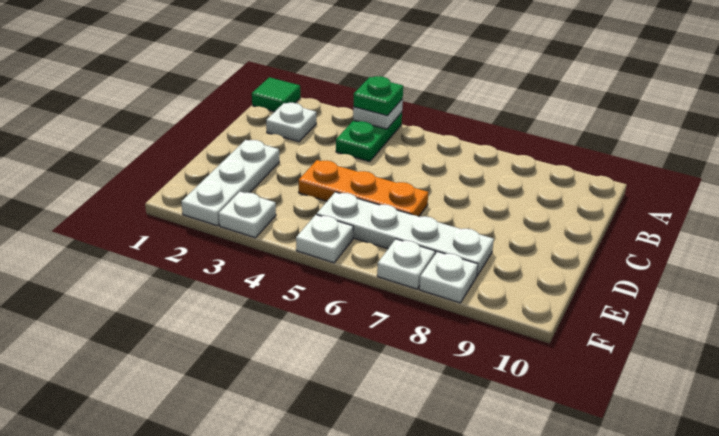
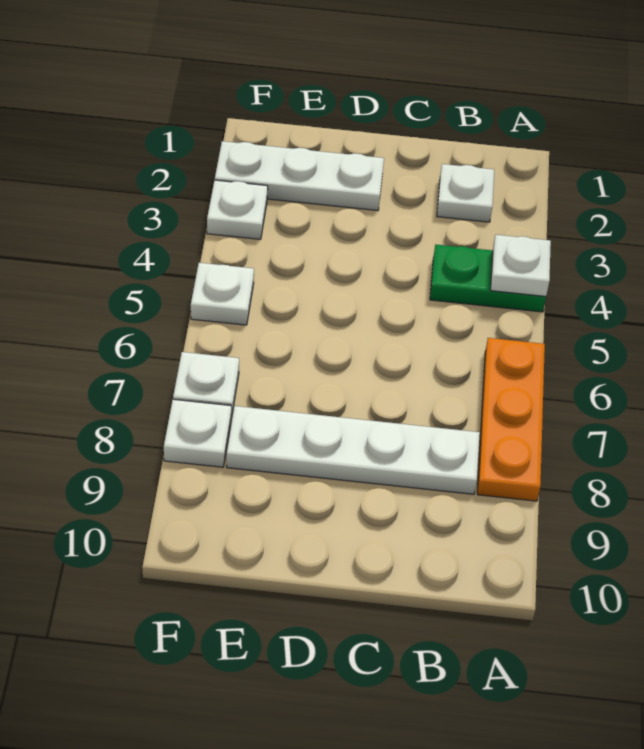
green tile A1 level 1 -> none
green plate A4 level 3 -> none
orange plate D4:D6 level 1 -> orange plate A6:A8 level 1
white plate E5:E8 level 1 -> white plate B8:E8 level 1

